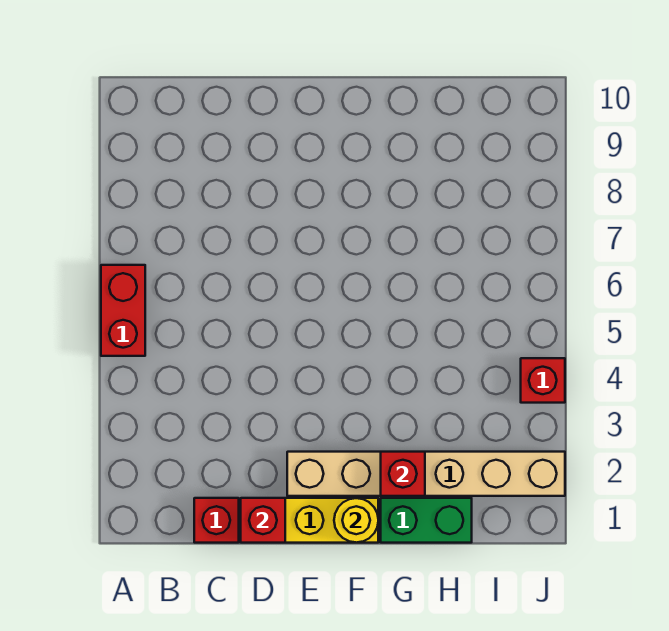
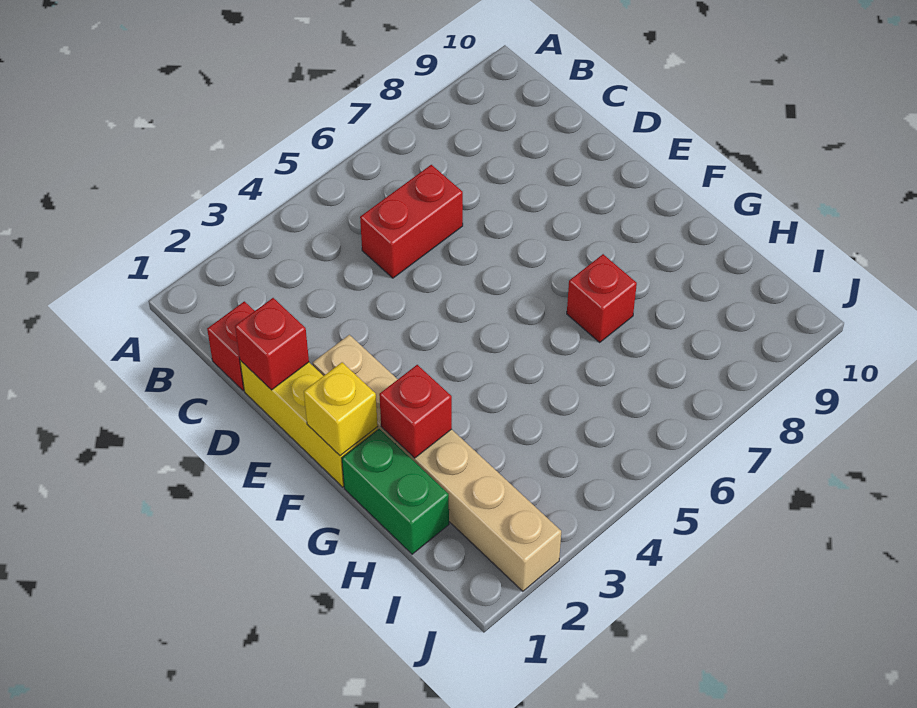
red brick A5:A6 level 1 -> red brick C5:C6 level 1
yellow round brick F1 level 2 -> yellow brick F1 level 2
red brick J4 level 1 -> red brick G7 level 1

